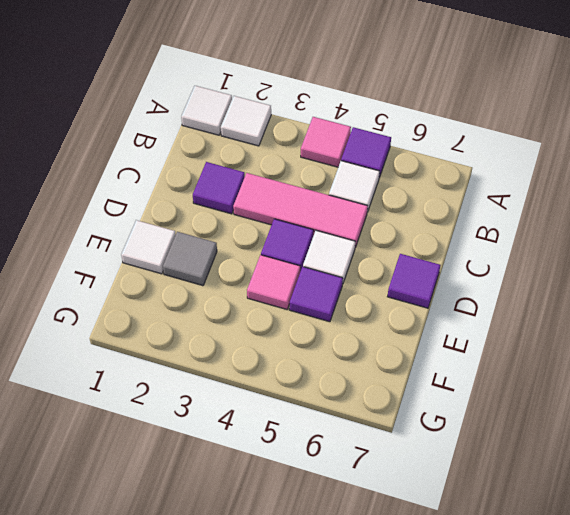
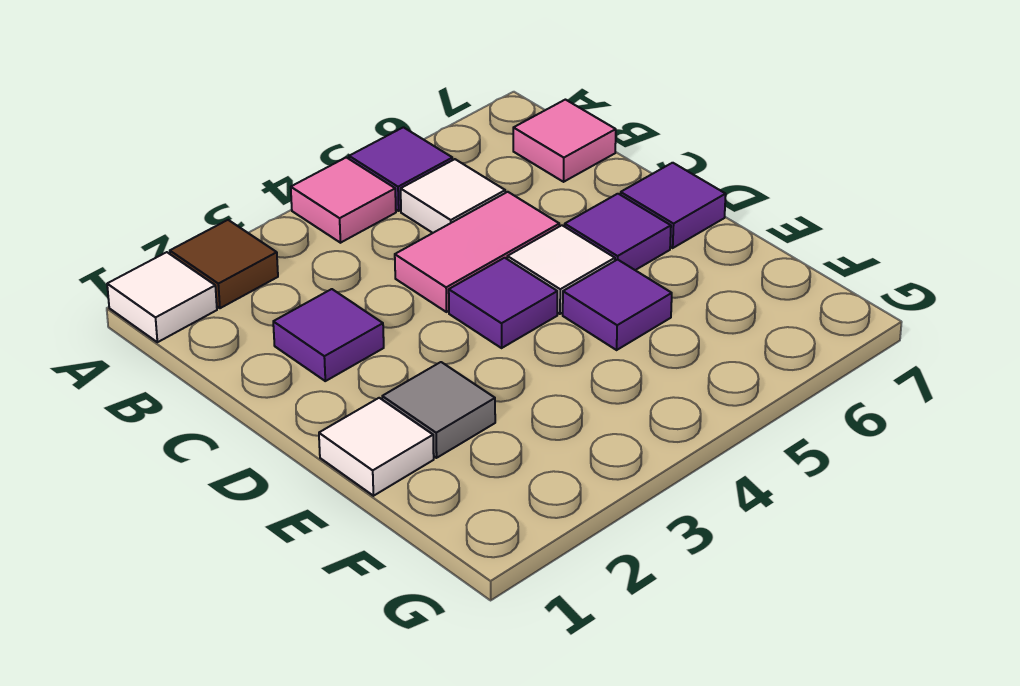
white tile A2 level 1 -> brown tile A2 level 1
pink tile C3:C5 level 1 -> pink tile C4:C5 level 1
none -> purple tile D6 level 1
pink tile E4 level 1 -> pink tile B7 level 1

